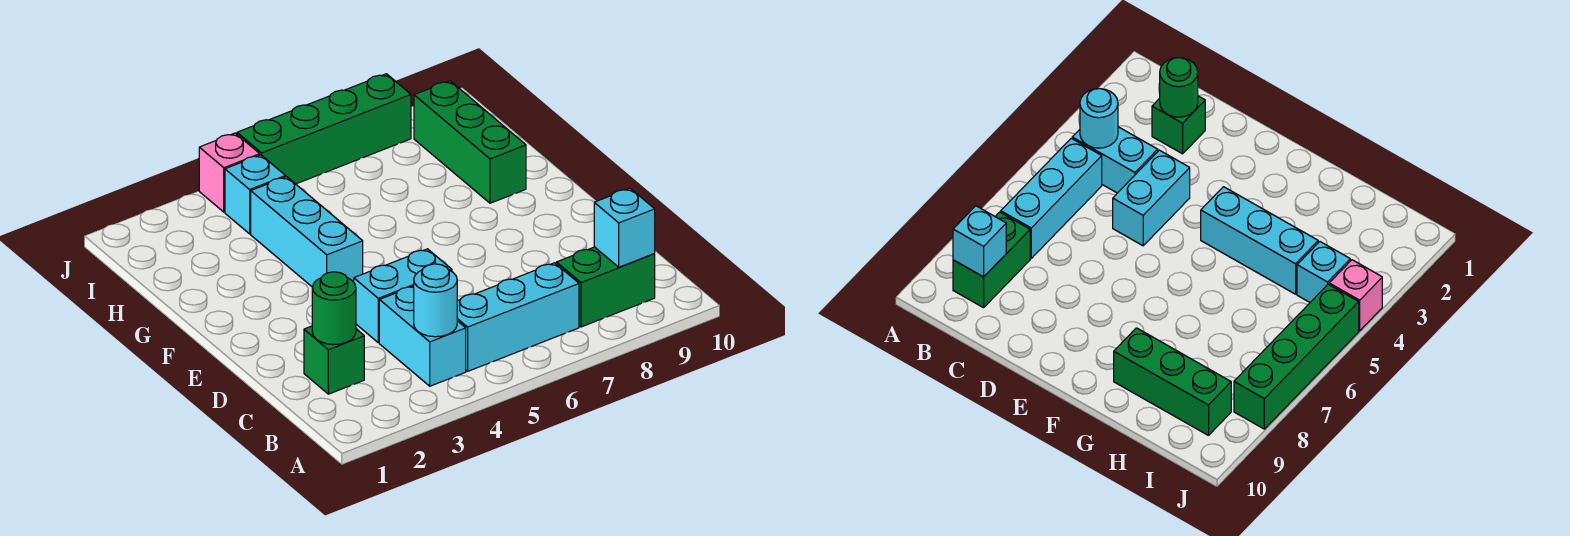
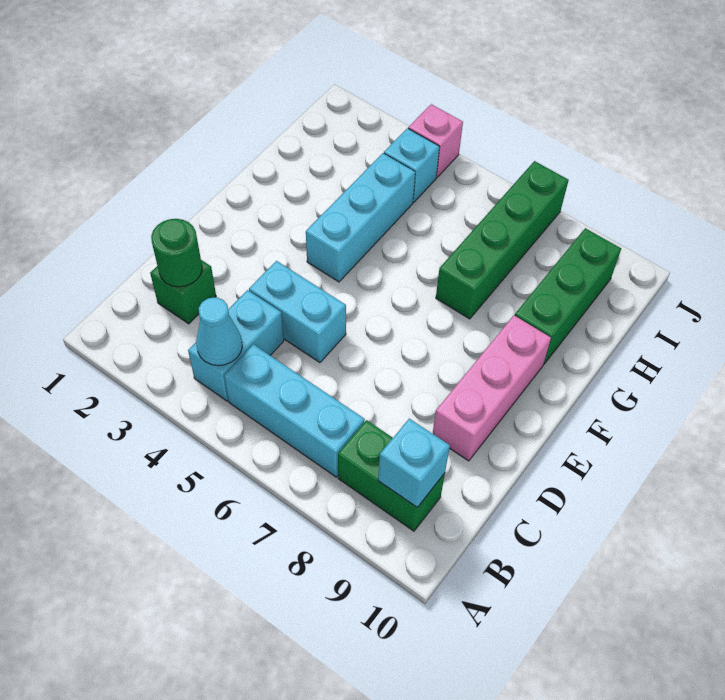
cyan round brick B4 level 2 -> cyan cone B4 level 2
none -> pink brick D9:F9 level 1
green brick J5:J8 level 1 -> green brick G7:J7 level 1

